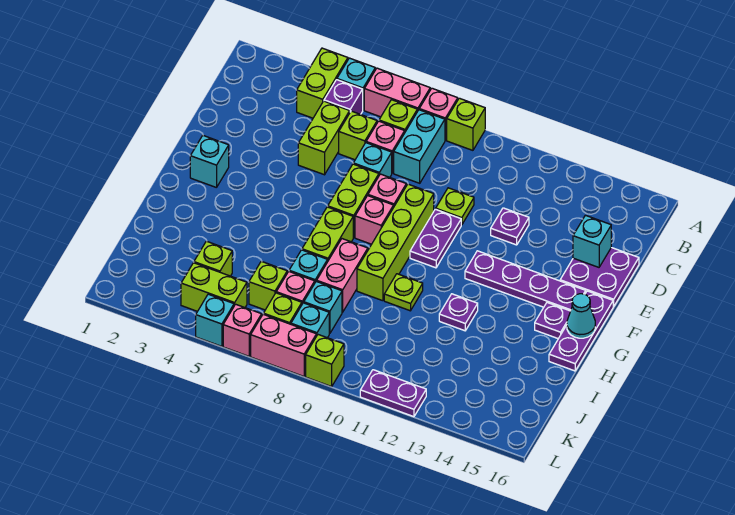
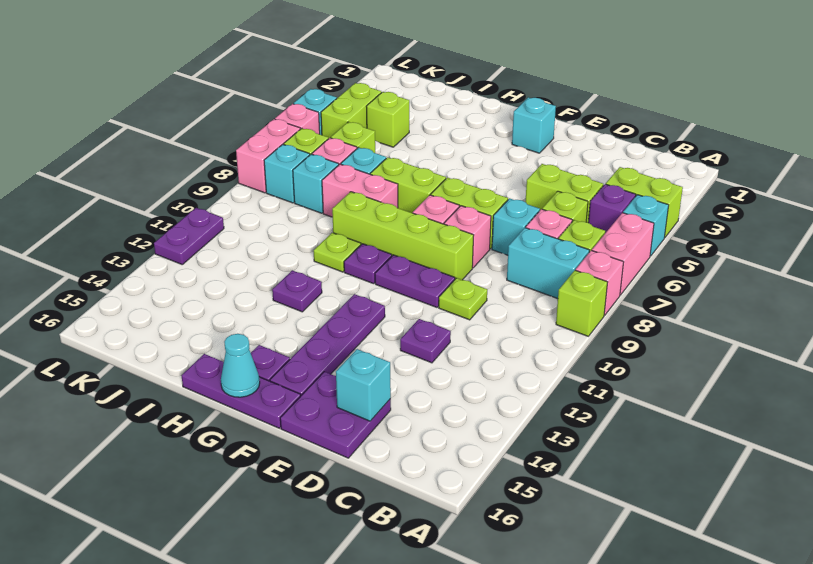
none -> purple plate G10 level 1
lime brick L9 level 1 -> none

